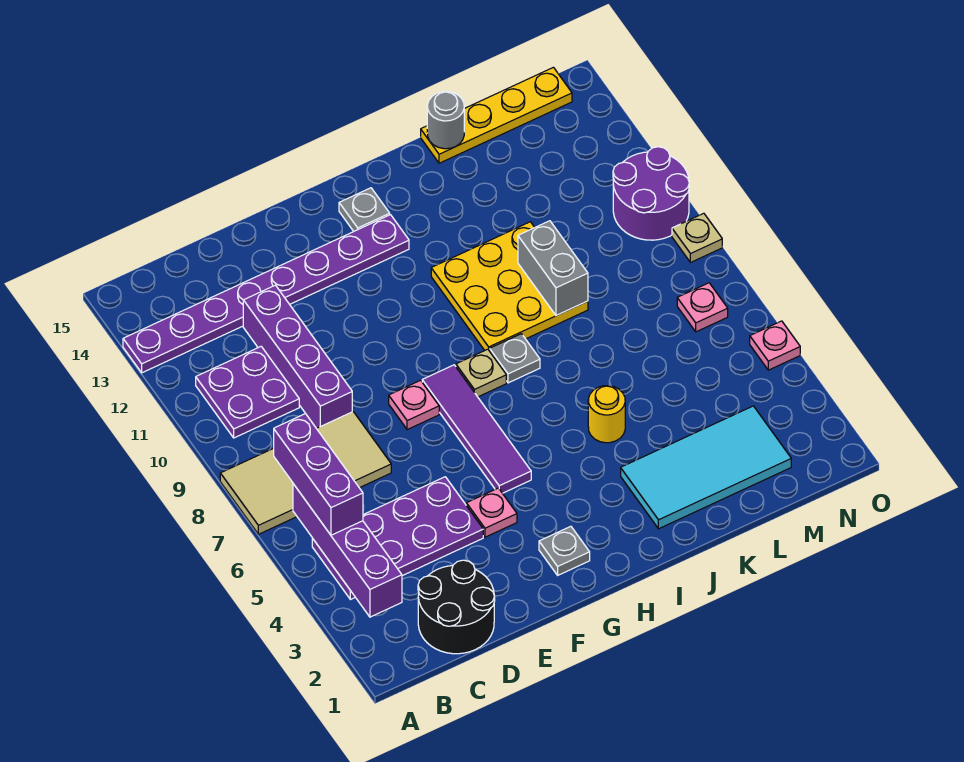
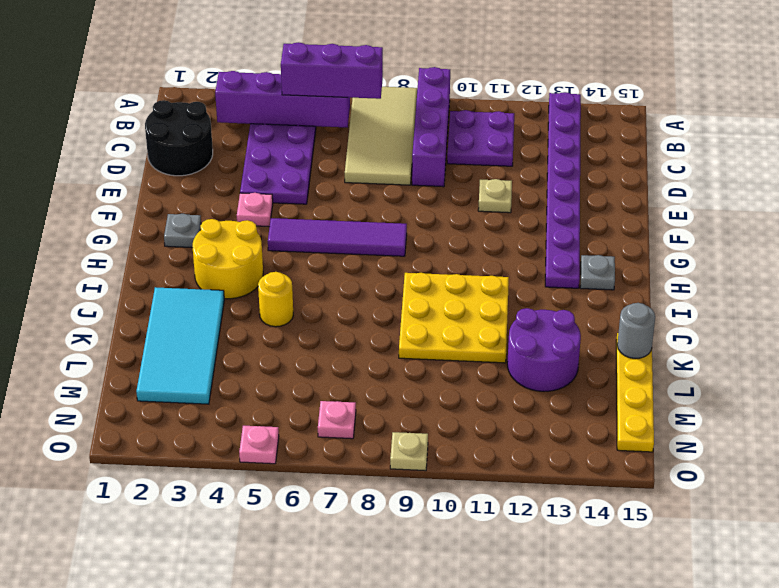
purple brick D9:D12 level 1 -> purple brick A9:D9 level 1
pink plate F8 level 1 -> none
none -> yellow round brick H3:I4 level 1
tan plate H8 level 1 -> tan plate E11 level 1
grey plate I8 level 1 -> none
grey brick K9:K10 level 2 -> none
purple round brick N10:O11 level 1 -> purple round brick K12:L13 level 1

